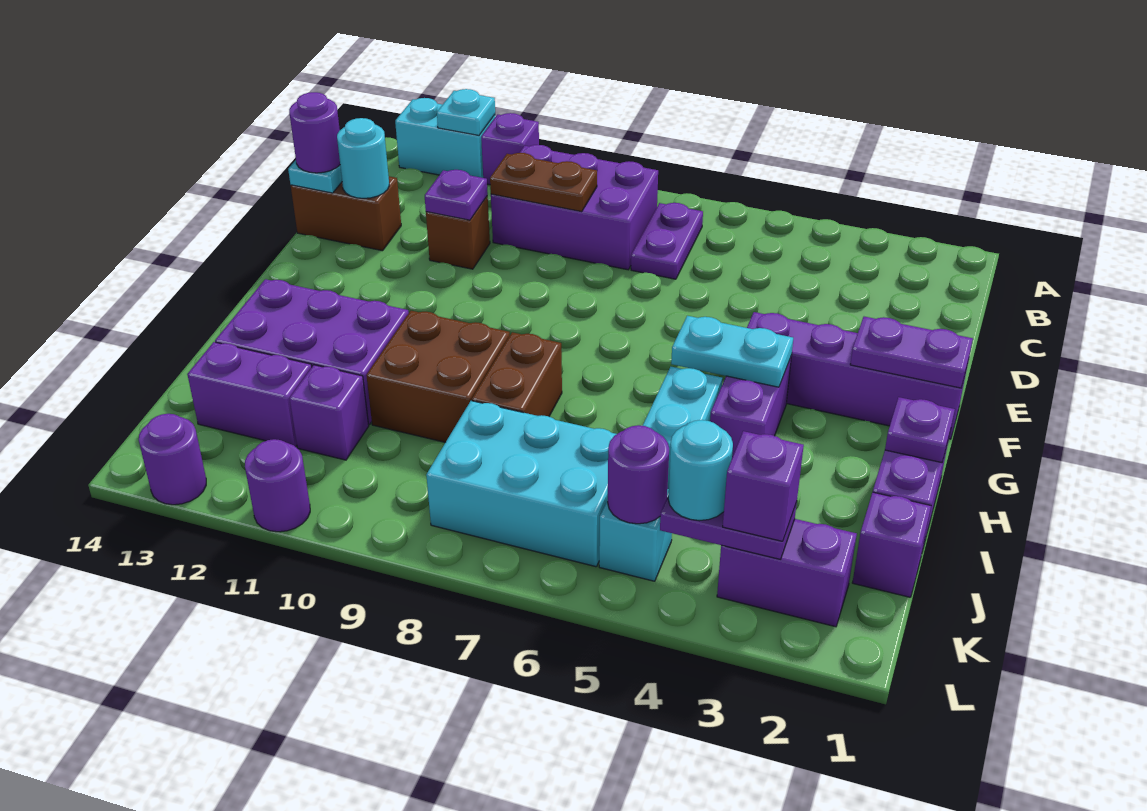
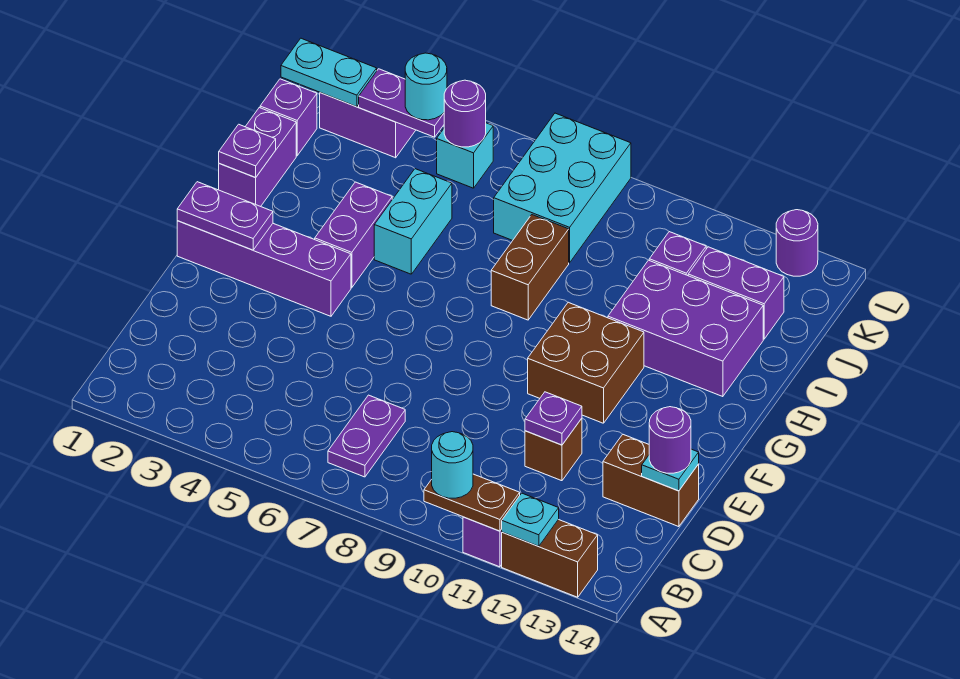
cyan brick A12:A13 level 1 -> brown brick A12:A13 level 1
purple brick B8:C10 level 1 -> none
brown plate C9:C10 level 2 -> brown plate A10:A11 level 2
cyan round brick D13 level 2 -> cyan round brick A10 level 3
cyan plate G4:G5 level 2 -> cyan plate K1:K2 level 2
brown brick H9:I10 level 1 -> brown brick F10:G11 level 1
cyan brick J6:K8 level 1 -> cyan brick J7:L8 level 1
purple brick K3 level 3 -> none
purple round brick L11 level 1 -> none

